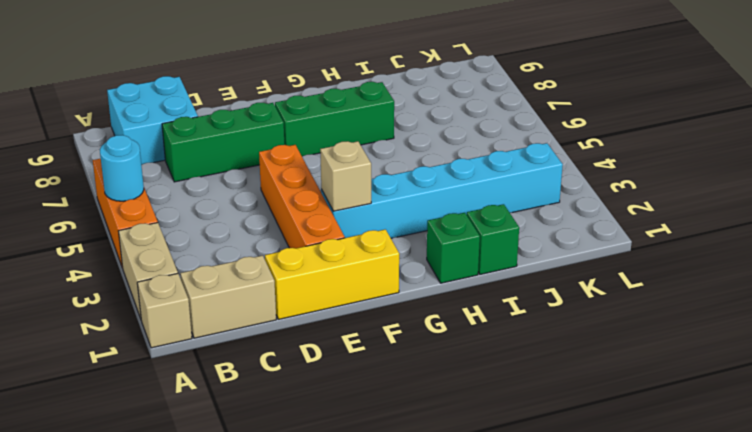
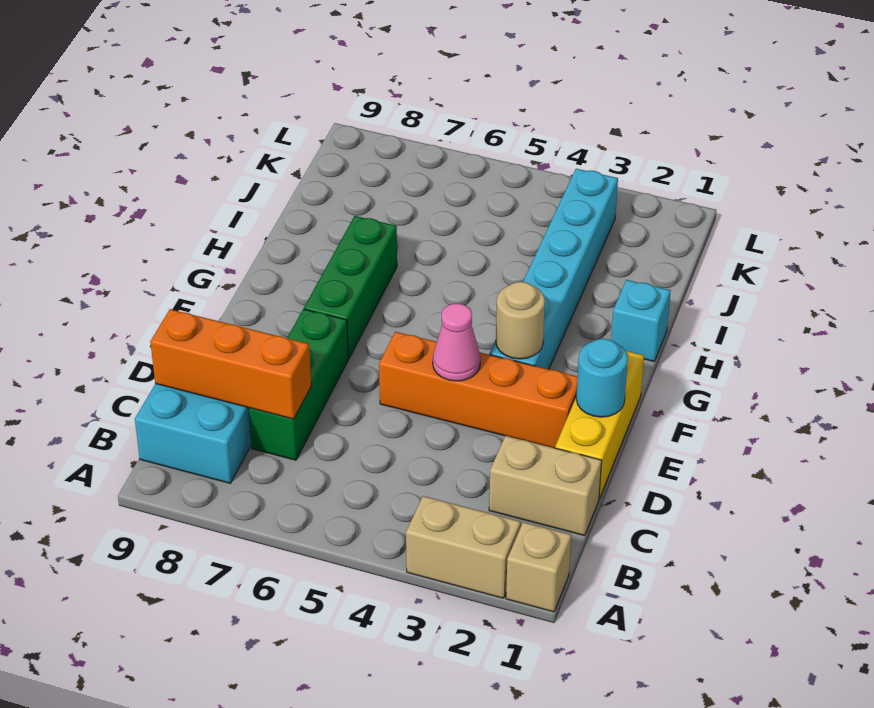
orange brick A4:A6 level 1 -> orange brick C7:C9 level 2
cyan round brick A5 level 2 -> cyan round brick E1 level 2
tan brick B1:C1 level 1 -> tan brick C1:C2 level 1
none -> pink cone E4 level 2
tan brick F3 level 2 -> tan round brick F3 level 2
green brick H1 level 1 -> cyan brick H1 level 1
green brick I1 level 1 -> none

